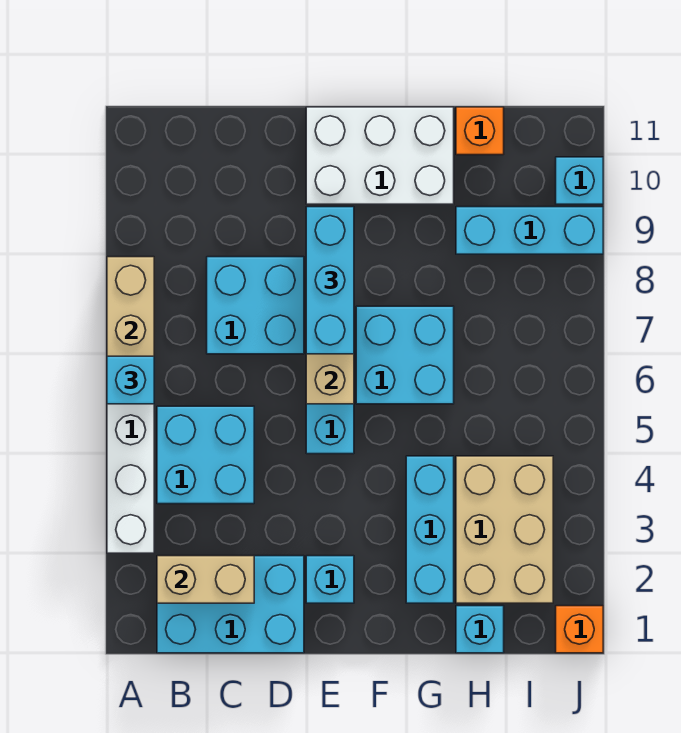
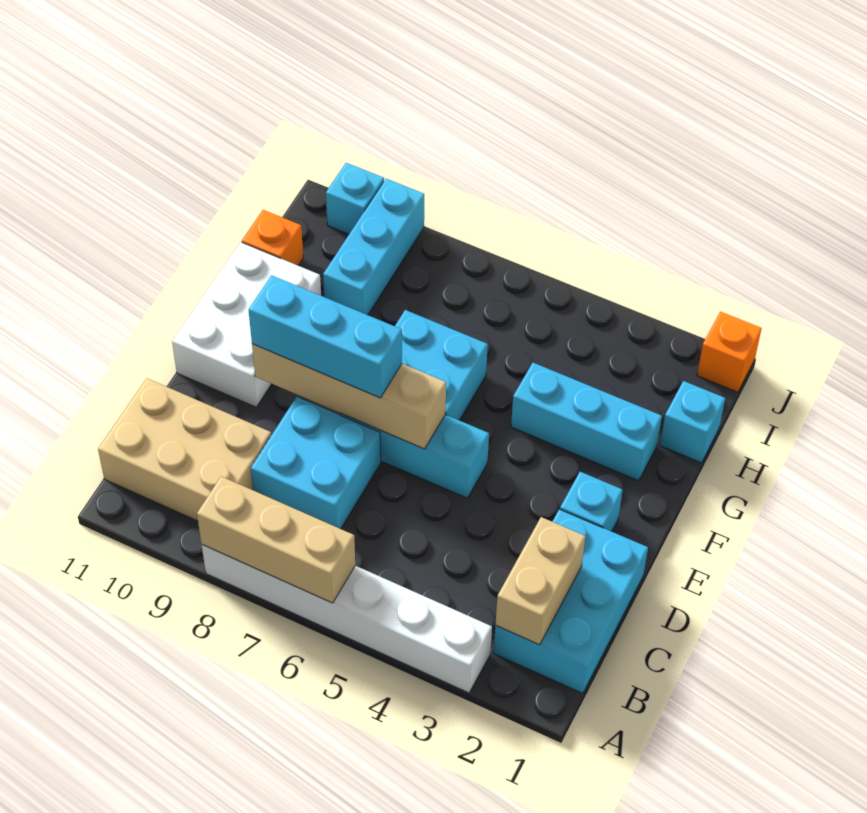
cyan brick A6 level 3 -> none
cyan brick B4:C5 level 1 -> none
tan brick H2:I4 level 1 -> tan brick B9:C11 level 1

